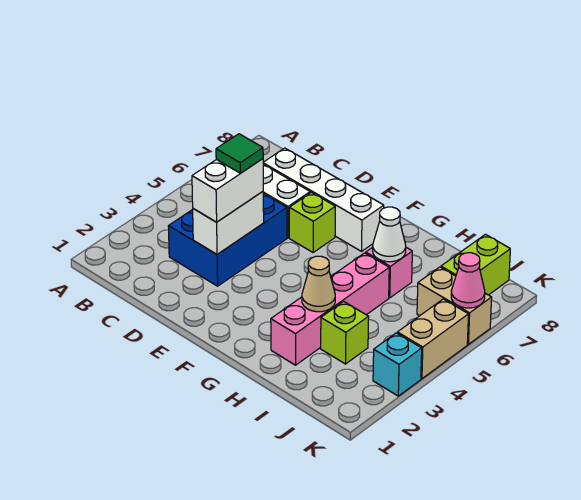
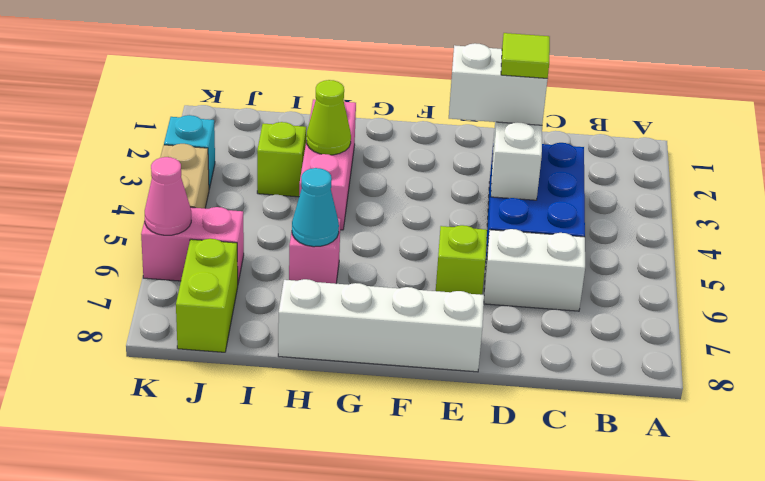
white brick C7:F7 level 1 -> white brick E8:H8 level 1
white brick D3:D4 level 3 -> white brick D3:E3 level 3
none -> lime tile D3 level 4
green tile D4 level 4 -> none
pink brick H2:H5 level 1 -> pink brick H2:H4 level 1
tan cone H3 level 2 -> lime cone H3 level 2
white cone H6 level 2 -> cyan cone H6 level 2
tan brick J6:K6 level 1 -> pink brick J6:K6 level 1

